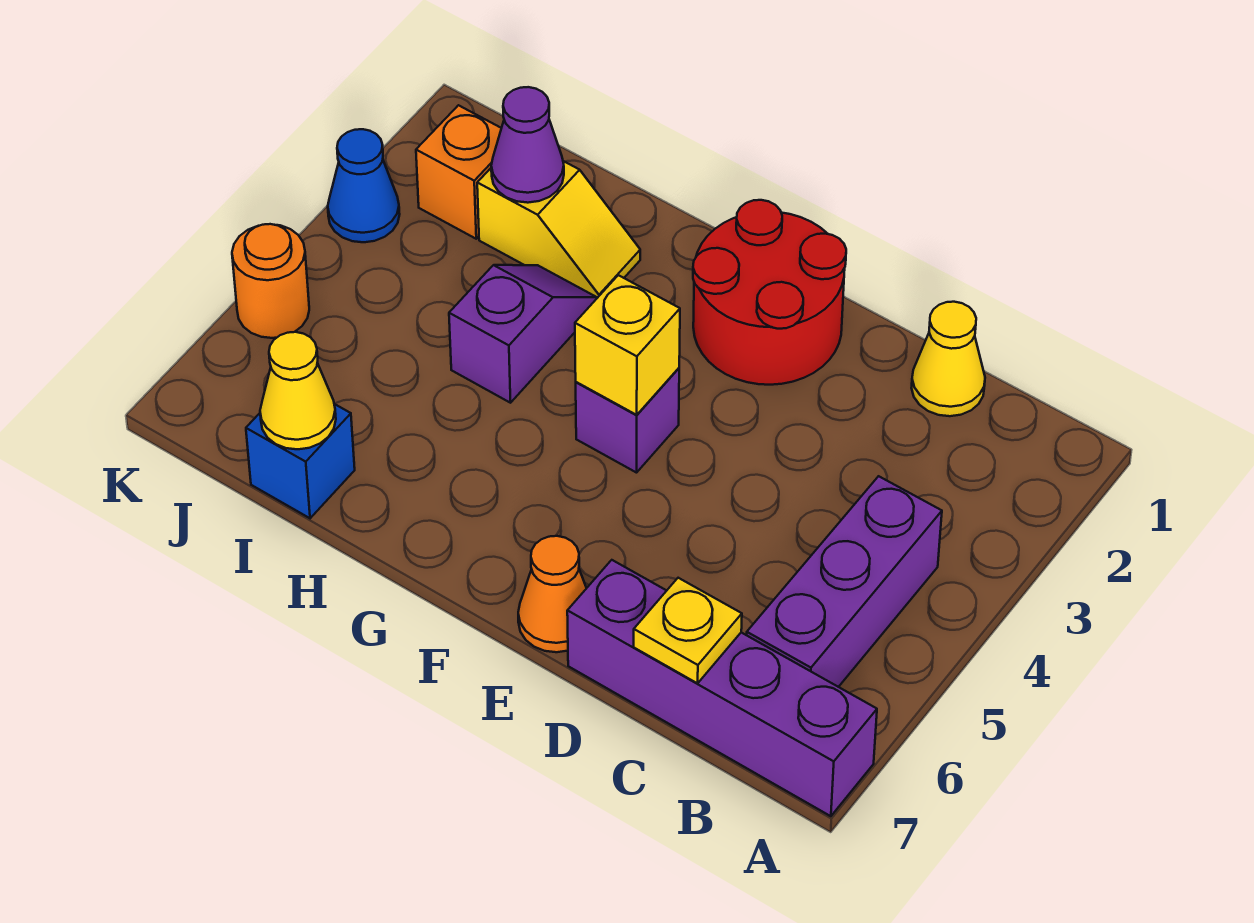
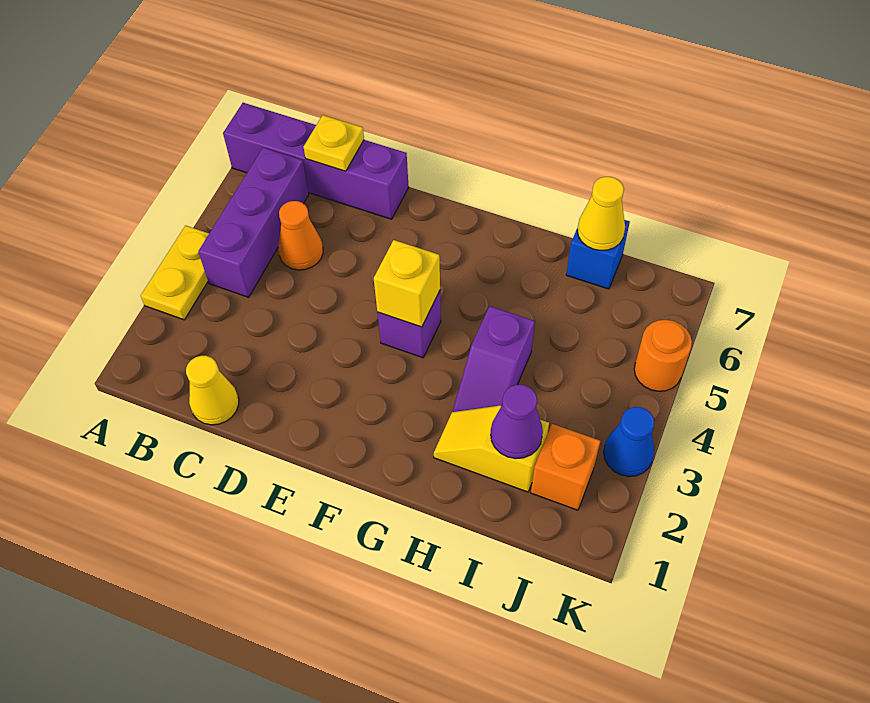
none -> yellow plate A3:A4 level 1
red round brick E1:F2 level 1 -> none
orange cone E7 level 1 -> orange cone C5 level 1

